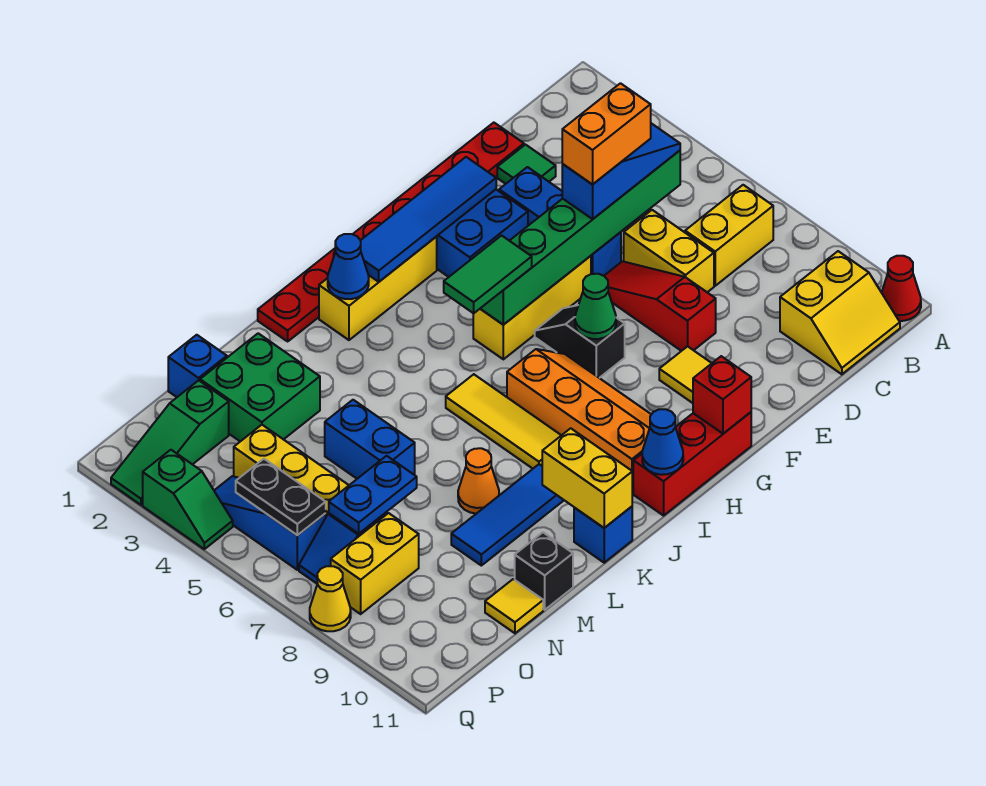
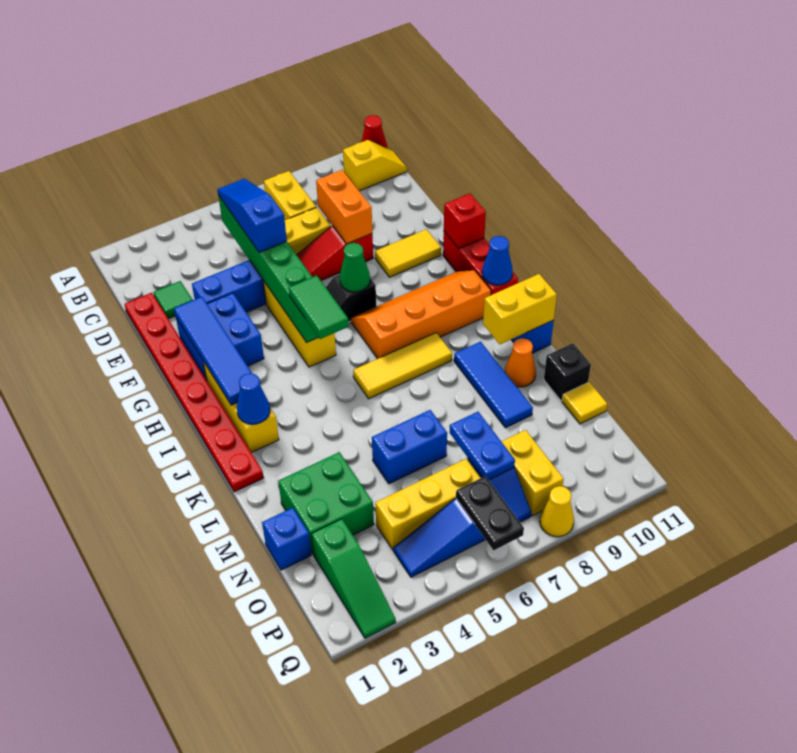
yellow slope B10:C11 level 1 top 10 -> yellow slope B10:B11 level 1 top 10
orange brick D5:E5 level 4 -> orange brick D8:E8 level 2
orange cone L8 level 1 -> orange cone L10 level 1
black plate P5:P6 level 2 -> black plate P6:Q6 level 2
green slope Q3:Q4 level 1 top 3 -> none

